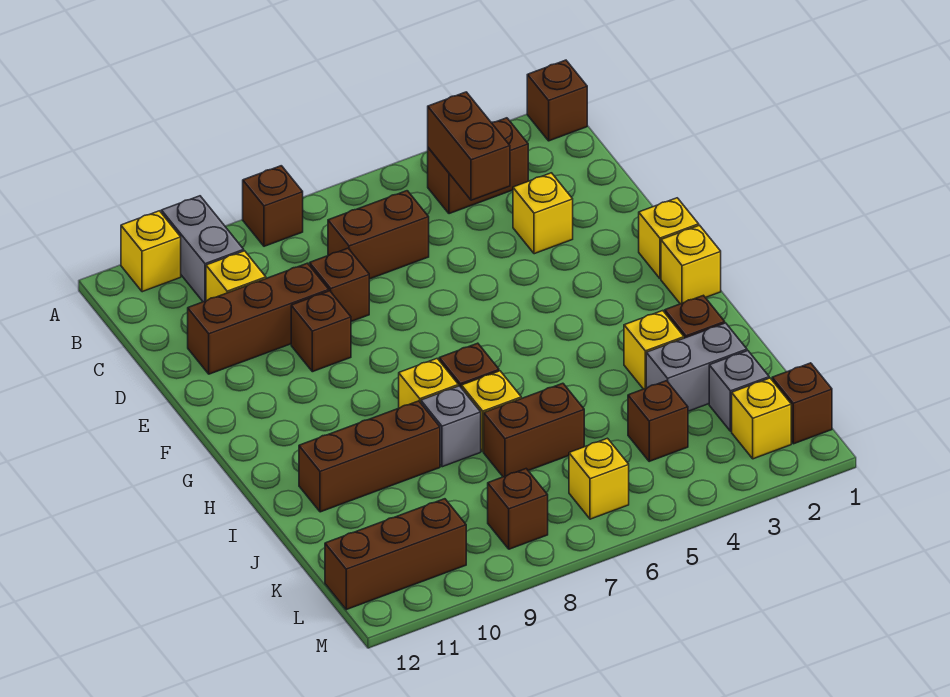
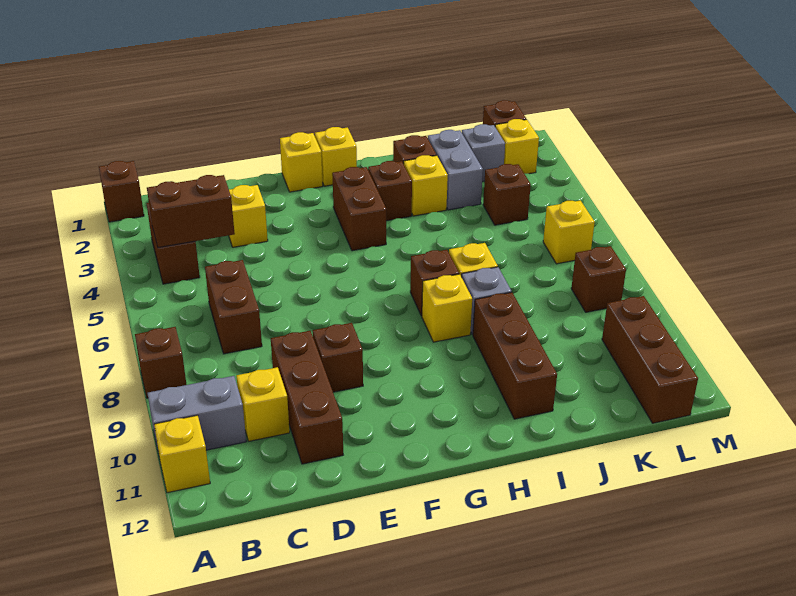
brown brick D8 level 1 -> brown brick H3 level 1
brown brick J6:J7 level 1 -> brown brick G3:G4 level 1

